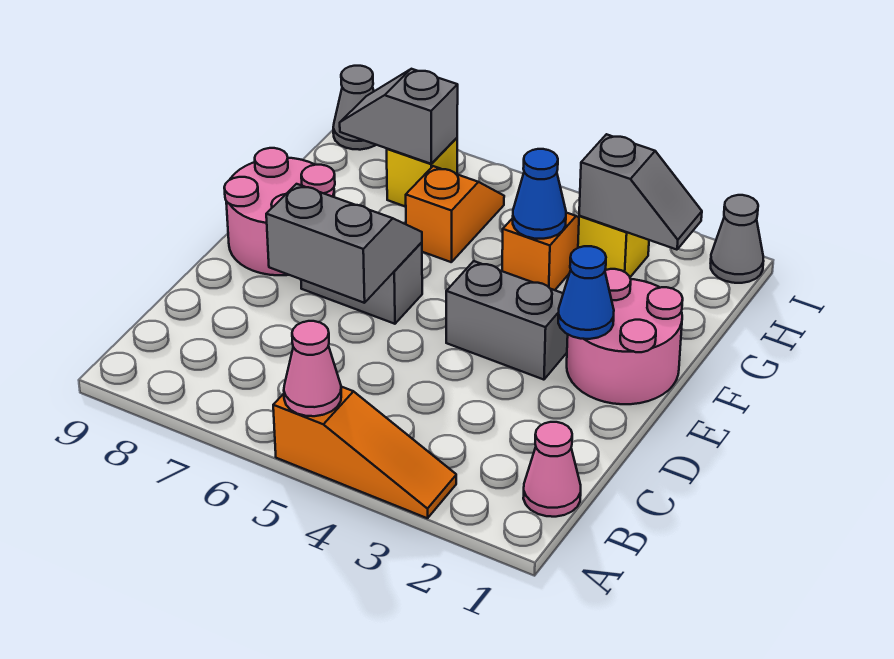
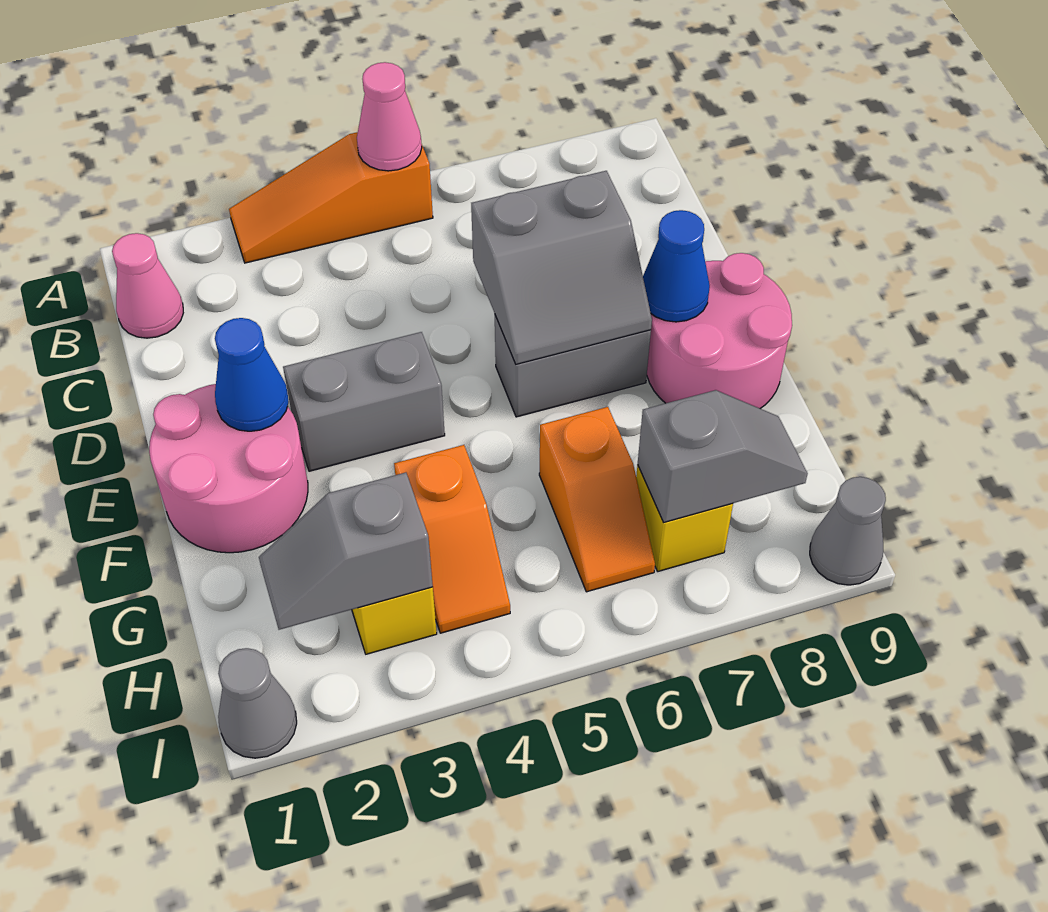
blue cone G4 level 2 -> blue cone E8 level 2

